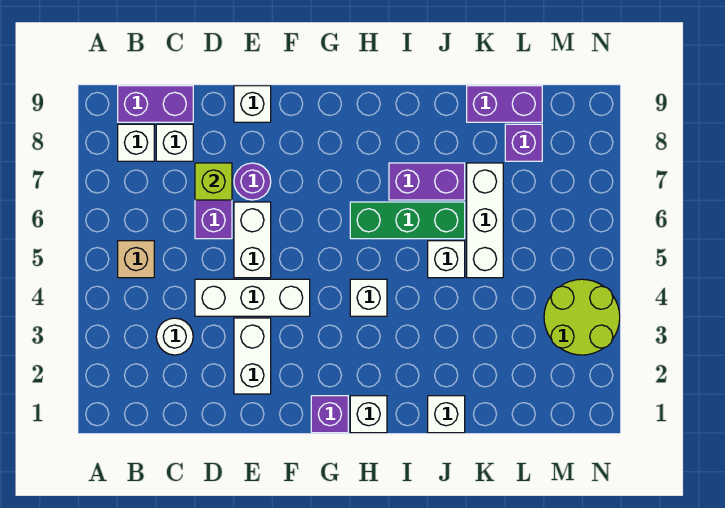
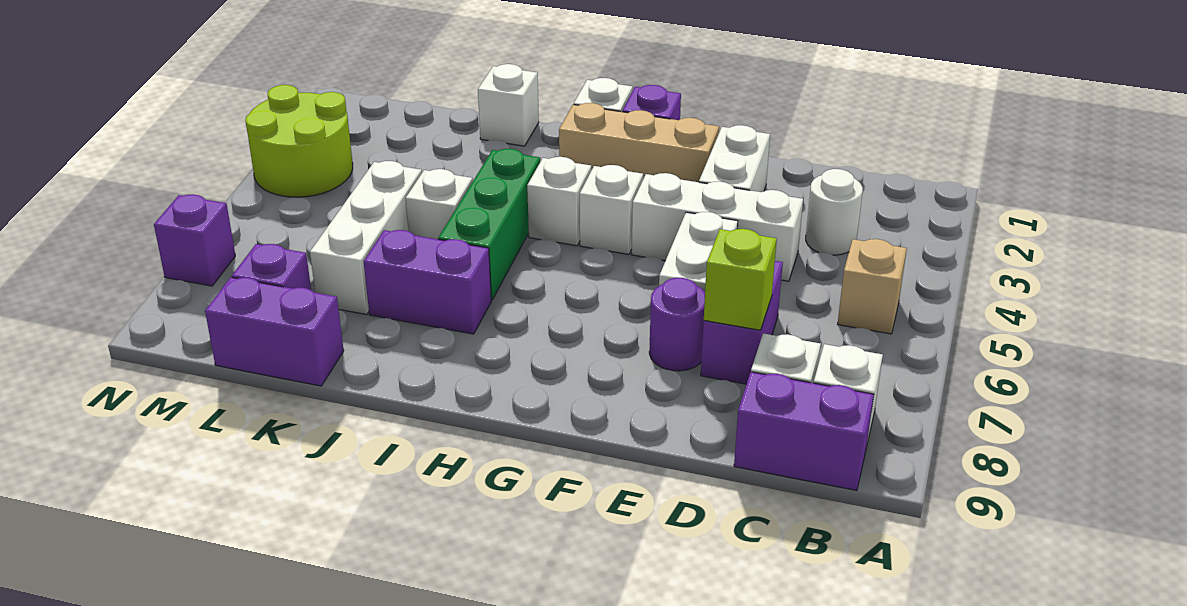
white brick E9 level 1 -> white brick G4 level 1
none -> tan brick F2:H2 level 1
green brick H6:J6 level 1 -> green brick I4:I6 level 1
none -> purple brick N7 level 1

